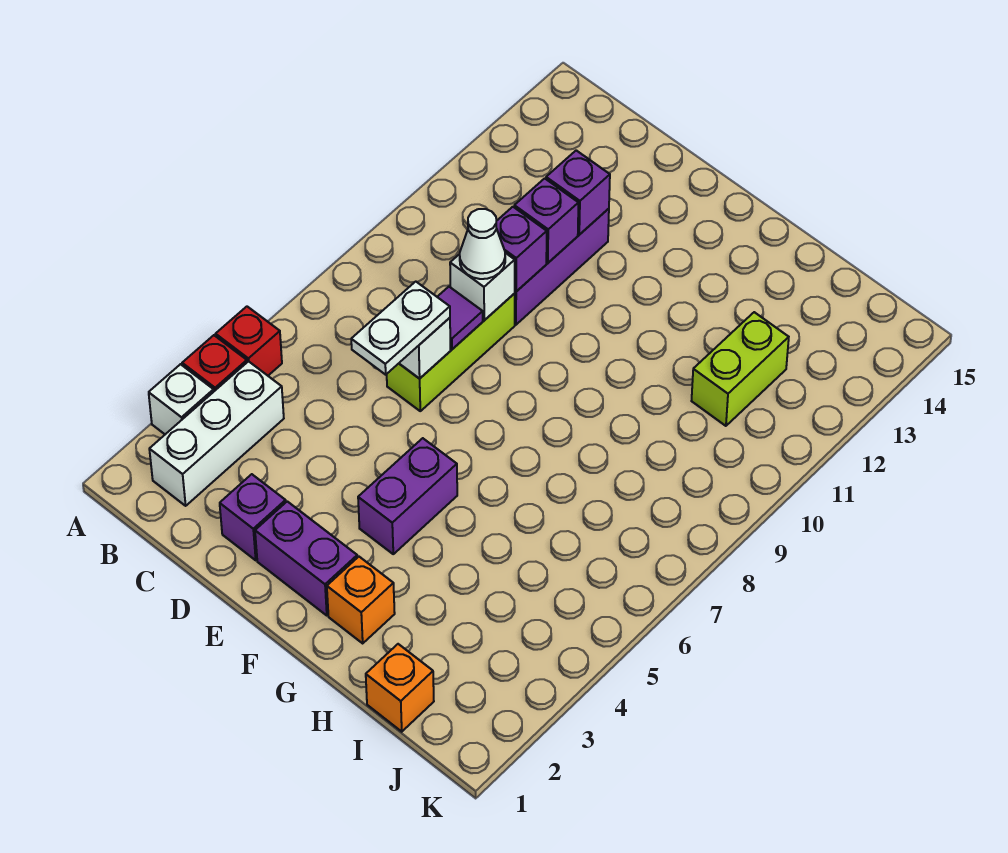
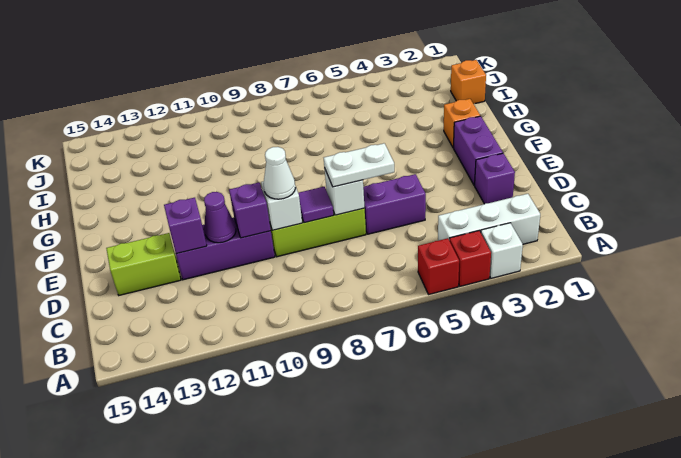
purple brick D11 level 2 -> purple cone D11 level 2
purple brick F4:F5 level 1 -> purple brick D5:D6 level 1
lime brick I11:I12 level 1 -> lime brick D13:D14 level 1

